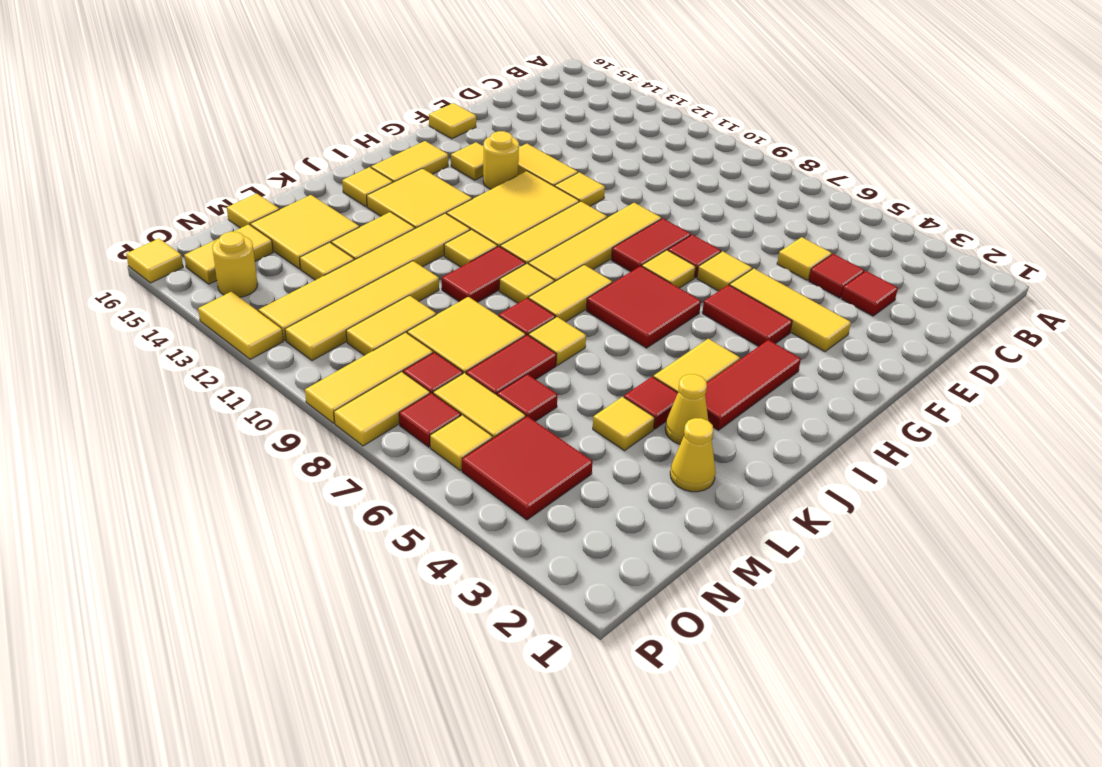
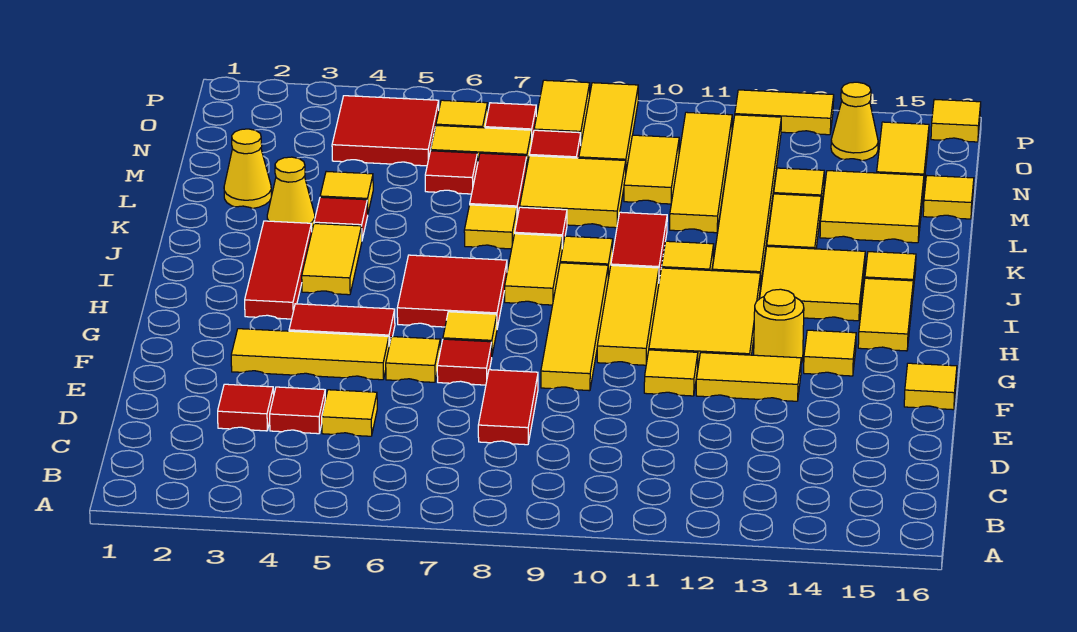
red tile F8:G8 level 1 -> red tile D8:E8 level 1
yellow round brick O14 level 1 -> yellow cone O14 level 1

